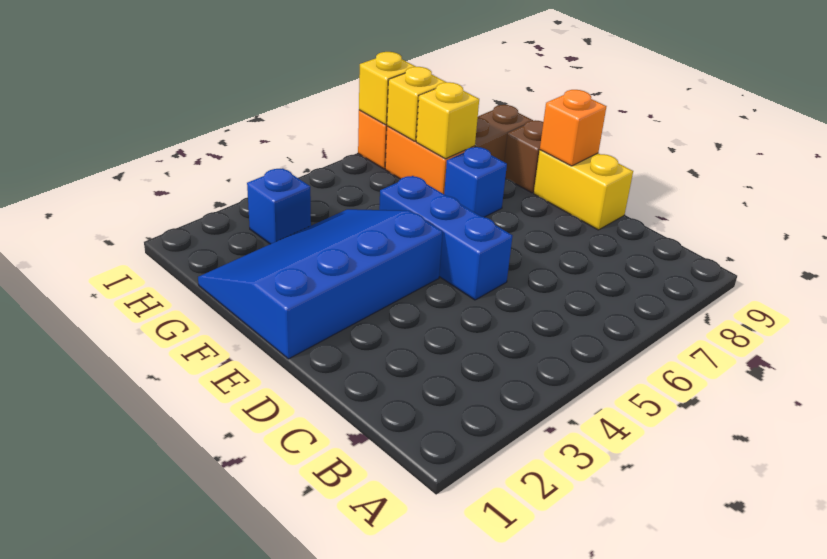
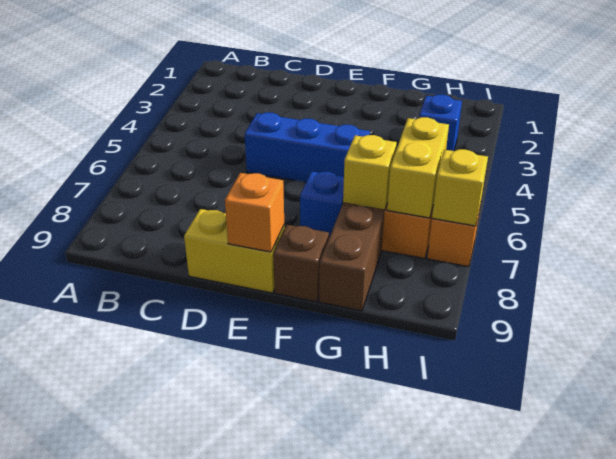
blue slope E1:G4 level 1 top E -> none
yellow brick H7 level 2 -> yellow brick H6:H7 level 2

